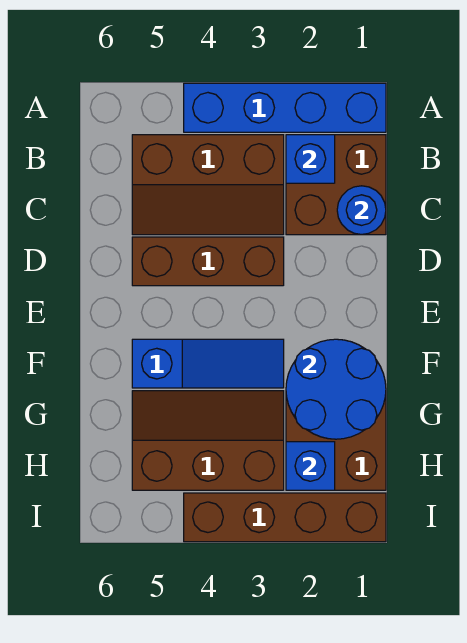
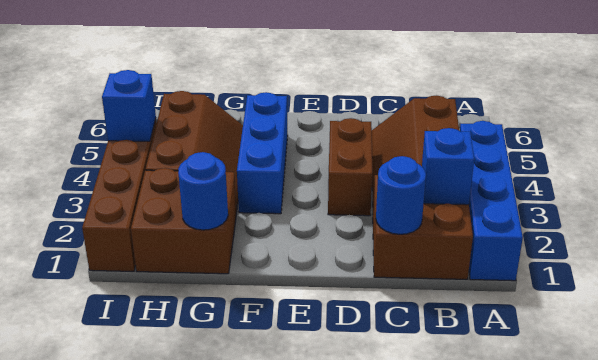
brown brick D3:D5 level 1 -> brown brick D3:D4 level 1
blue round brick F1:G2 level 2 -> blue round brick G1 level 2
blue slope F3:F5 level 1 top 5 -> blue brick F3:F5 level 1
blue brick H2 level 2 -> blue brick I4 level 2

